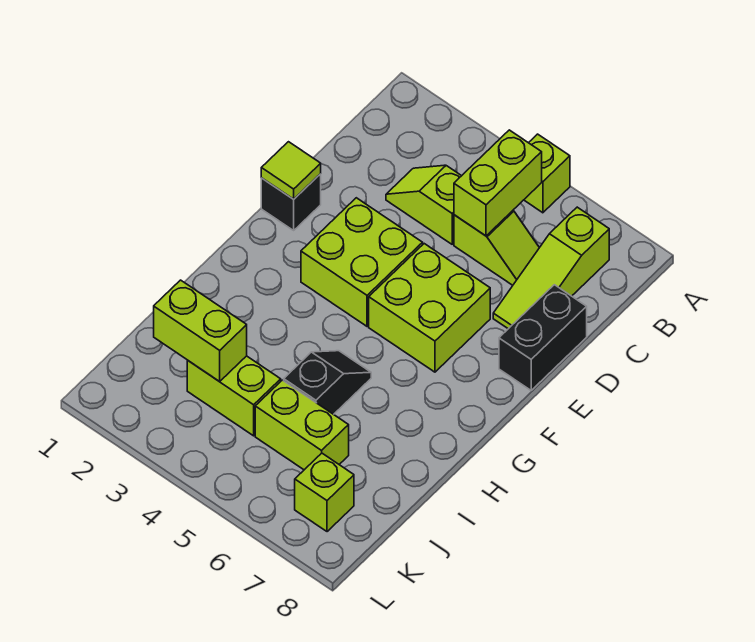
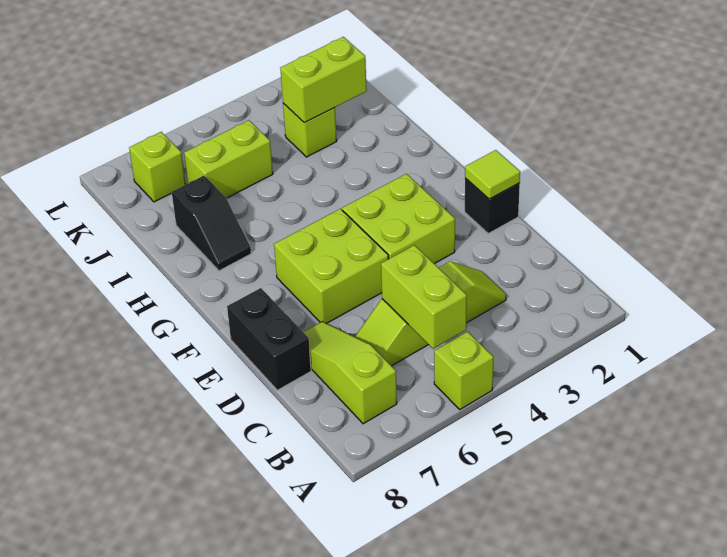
black slope H5:I5 level 1 top I -> black slope H7:I7 level 1 top I
lime brick J3:J4 level 1 -> lime brick J3 level 1

